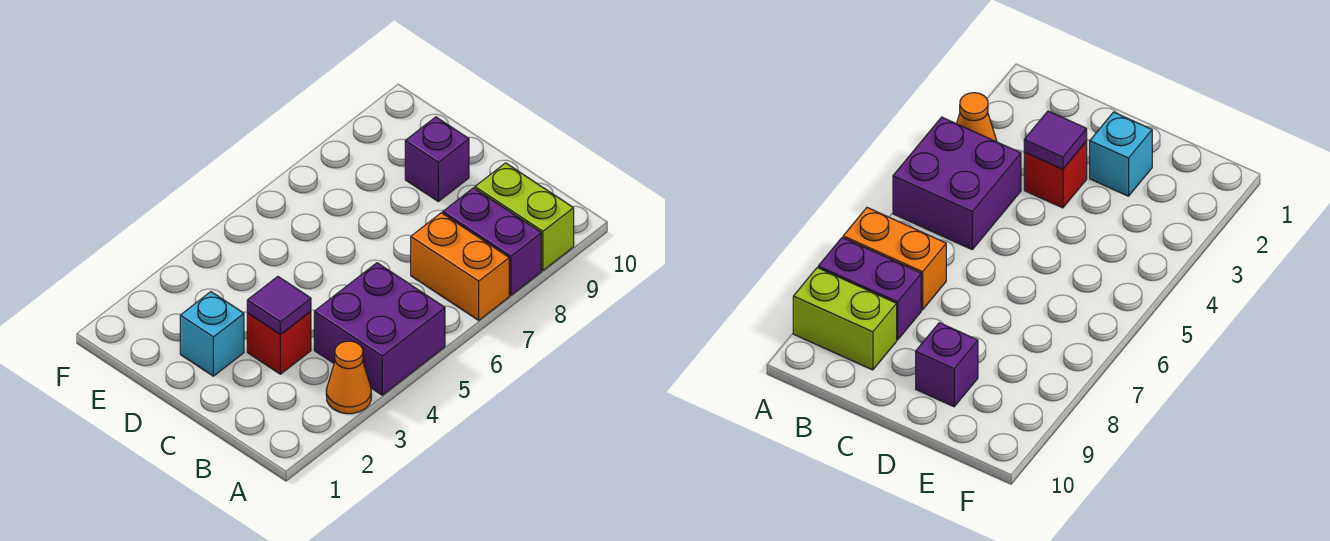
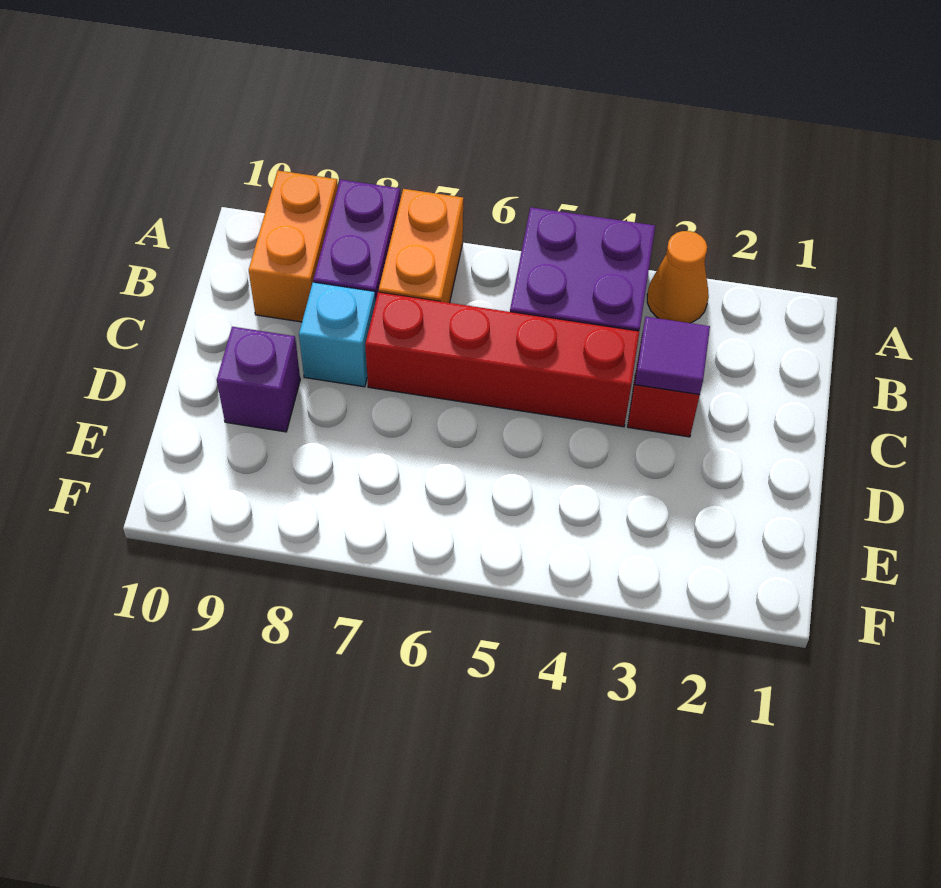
lime brick A9:B9 level 1 -> orange brick A9:B9 level 1
none -> red brick C4:C7 level 1
cyan brick D2 level 1 -> cyan brick C8 level 1

